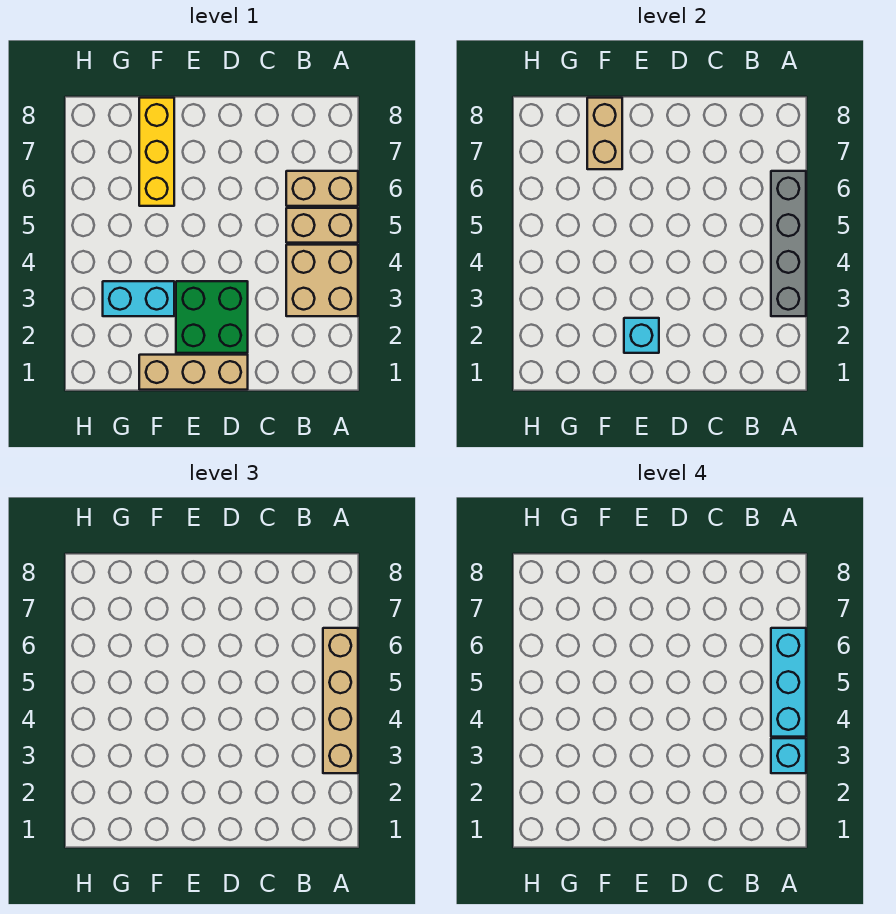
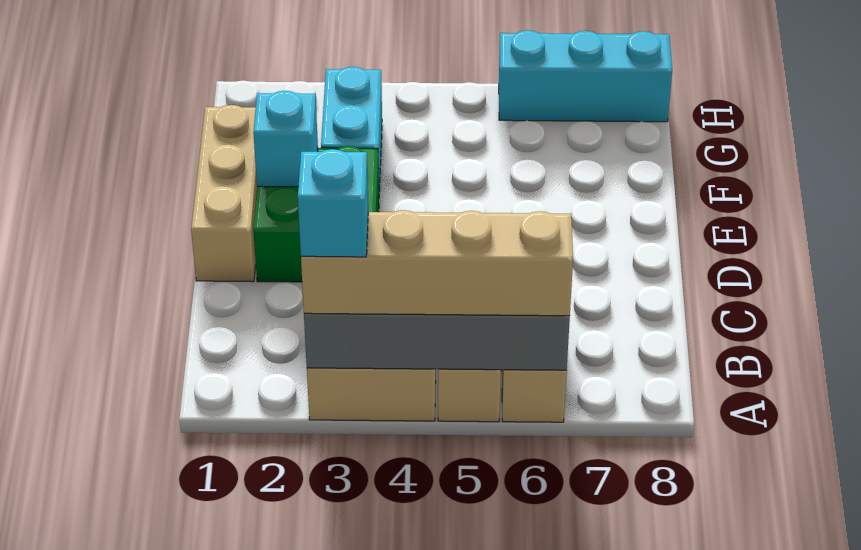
cyan brick A4:A6 level 4 -> cyan brick H6:H8 level 1
yellow brick F6:F8 level 1 -> none
tan brick F7:F8 level 2 -> none

